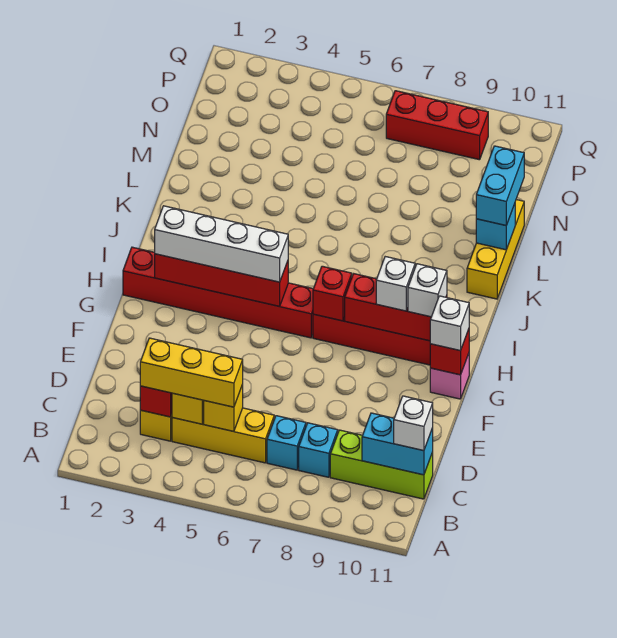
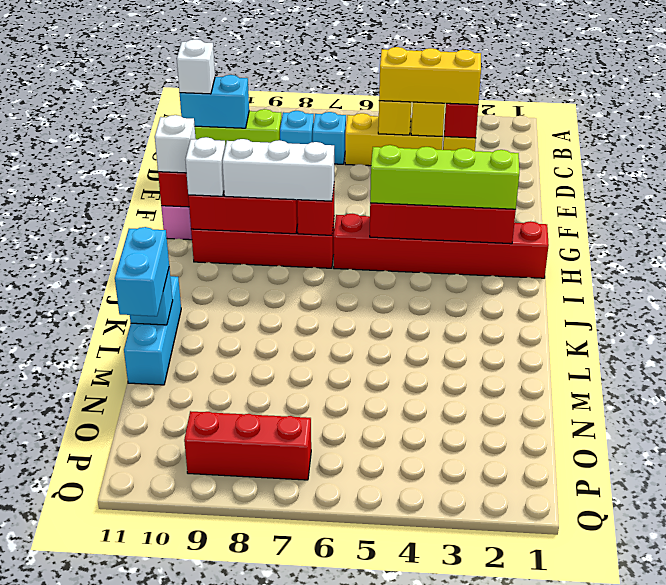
white brick H2:H5 level 3 -> lime brick H2:H5 level 3
white brick H9 level 3 -> white brick H7:H9 level 3
yellow brick K11:M11 level 1 -> cyan brick K11:M11 level 1

